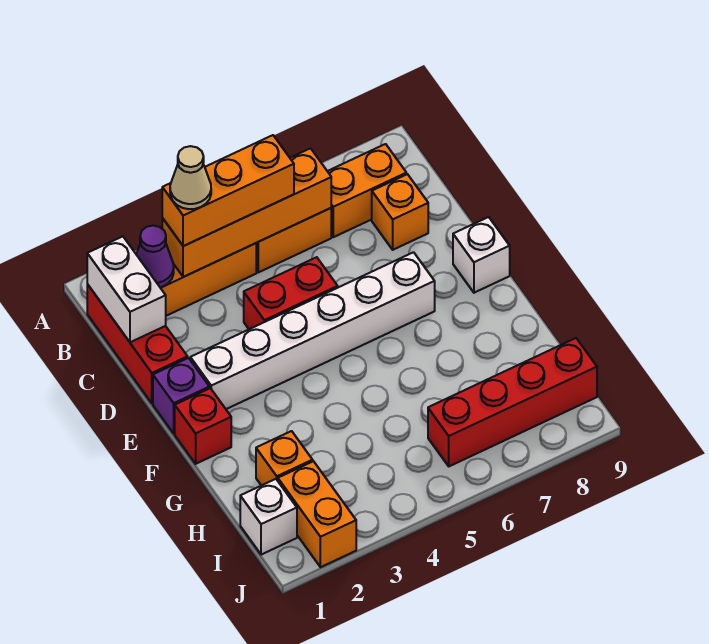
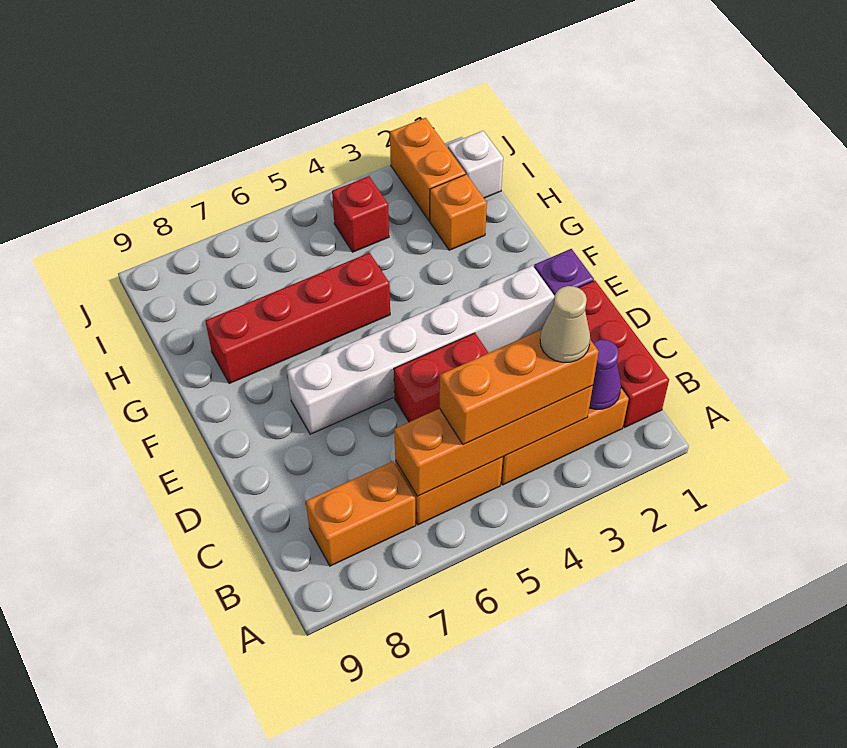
white brick B1:C1 level 2 -> none
orange brick C8 level 1 -> none
white brick E9 level 1 -> none
red brick F1 level 1 -> red brick I4 level 1
red brick I6:I9 level 1 -> red brick G5:G8 level 1

